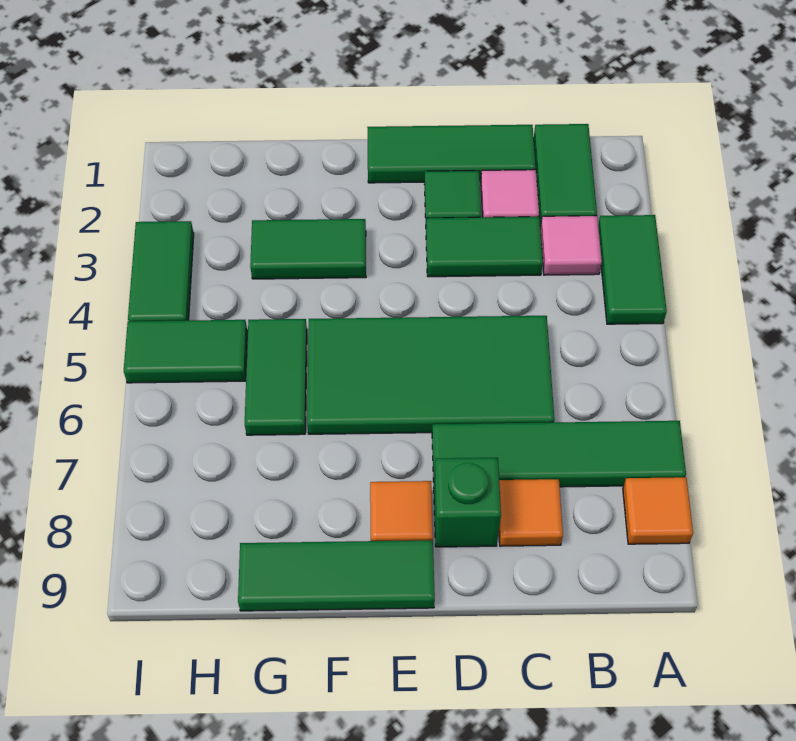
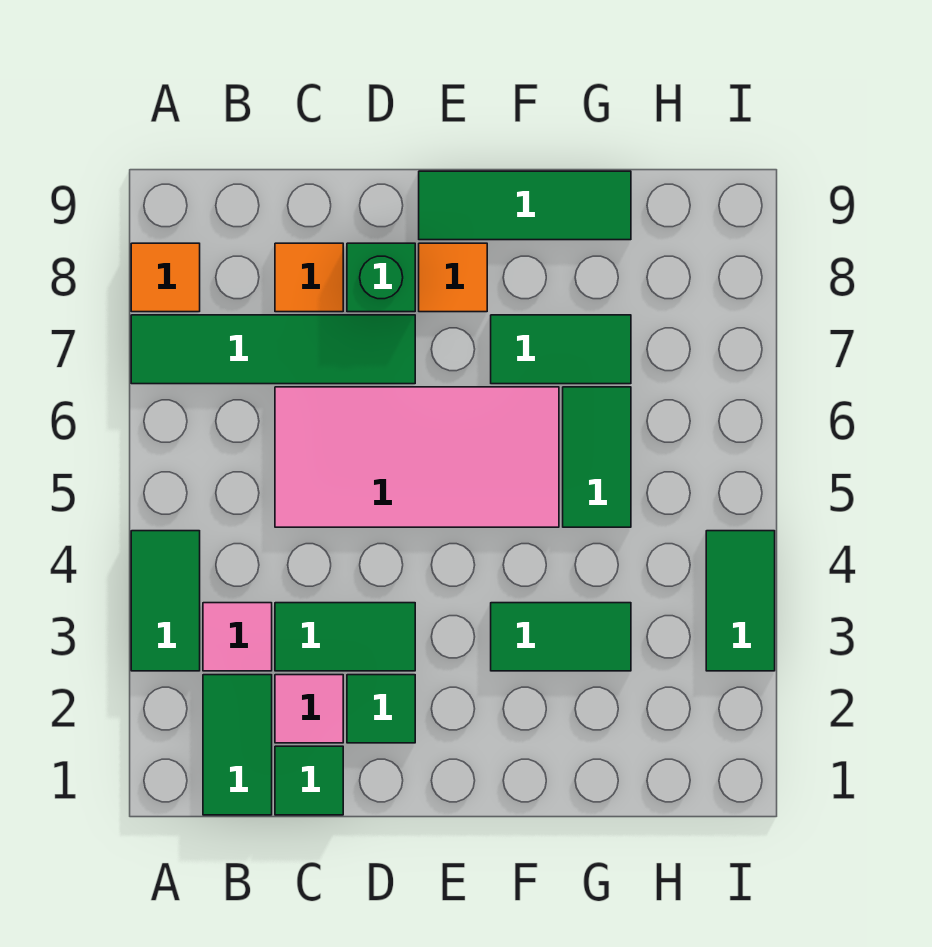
green tile C1:E1 level 1 -> green tile C1 level 1
green tile C5:F6 level 1 -> pink tile C5:F6 level 1
green tile H5:I5 level 1 -> green tile F7:G7 level 1

